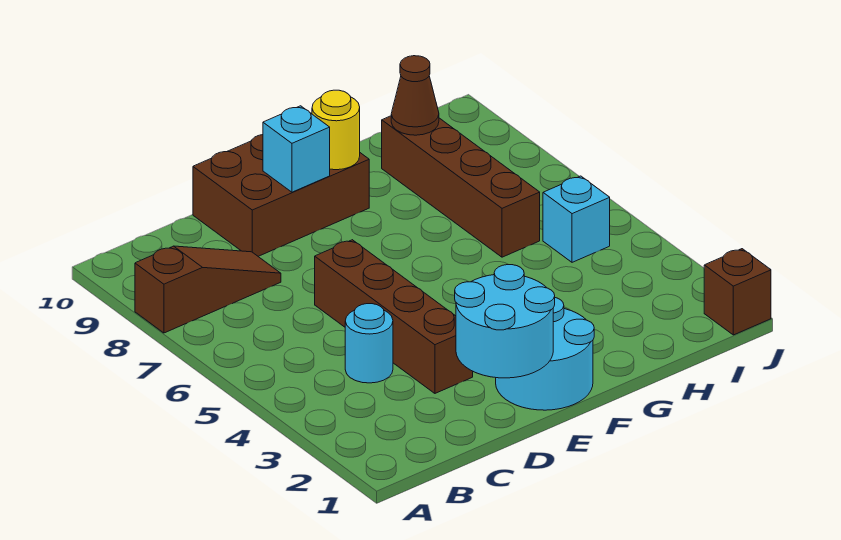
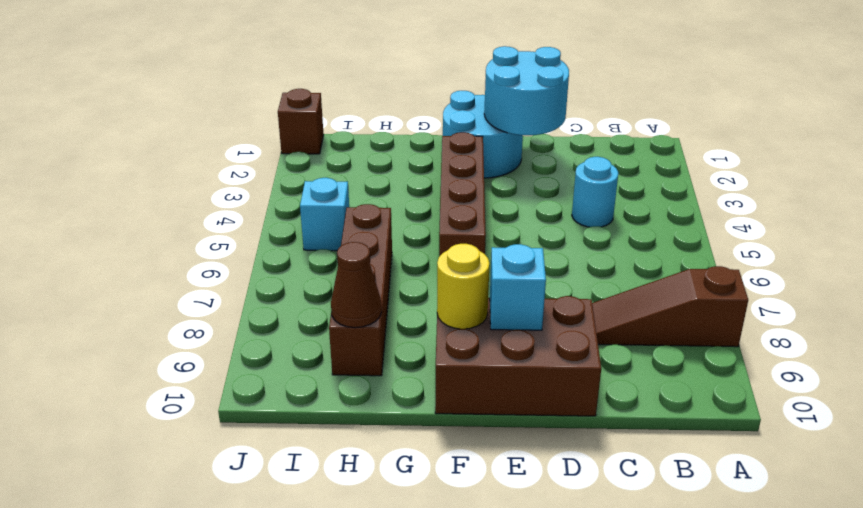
brown brick D3:D6 level 1 -> brown brick F3:F6 level 1

